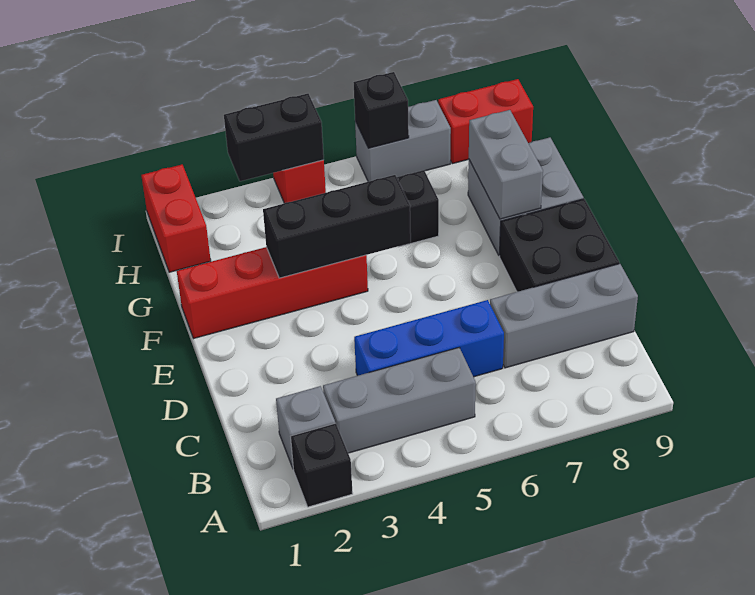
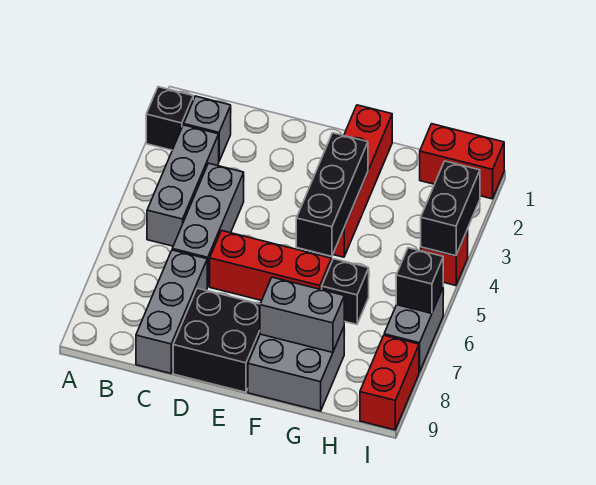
blue brick C4:C6 level 1 -> grey brick C4:C6 level 1
none -> red brick D6:F6 level 1

